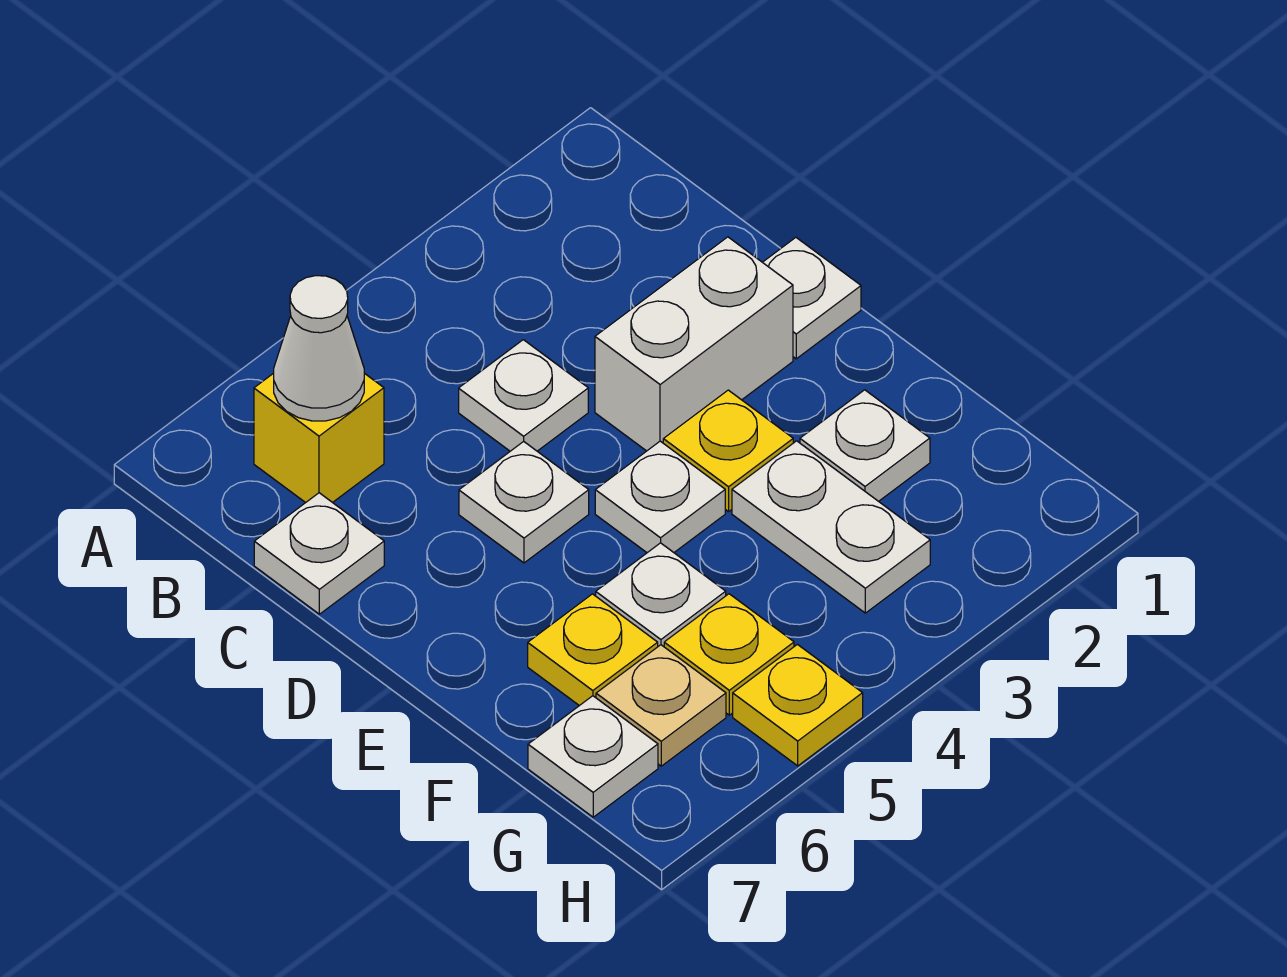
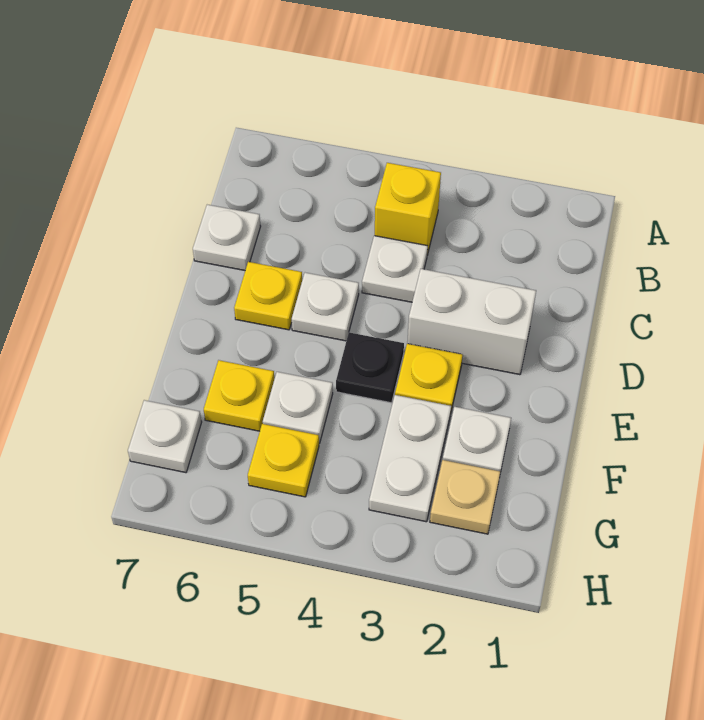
yellow brick B6 level 1 -> yellow brick B4 level 1
white cone B6 level 2 -> none
white plate D1 level 1 -> none
white plate E4 level 1 -> black plate E4 level 1
tan plate G6 level 1 -> tan plate G2 level 1
yellow plate H5 level 1 -> yellow plate D6 level 1

